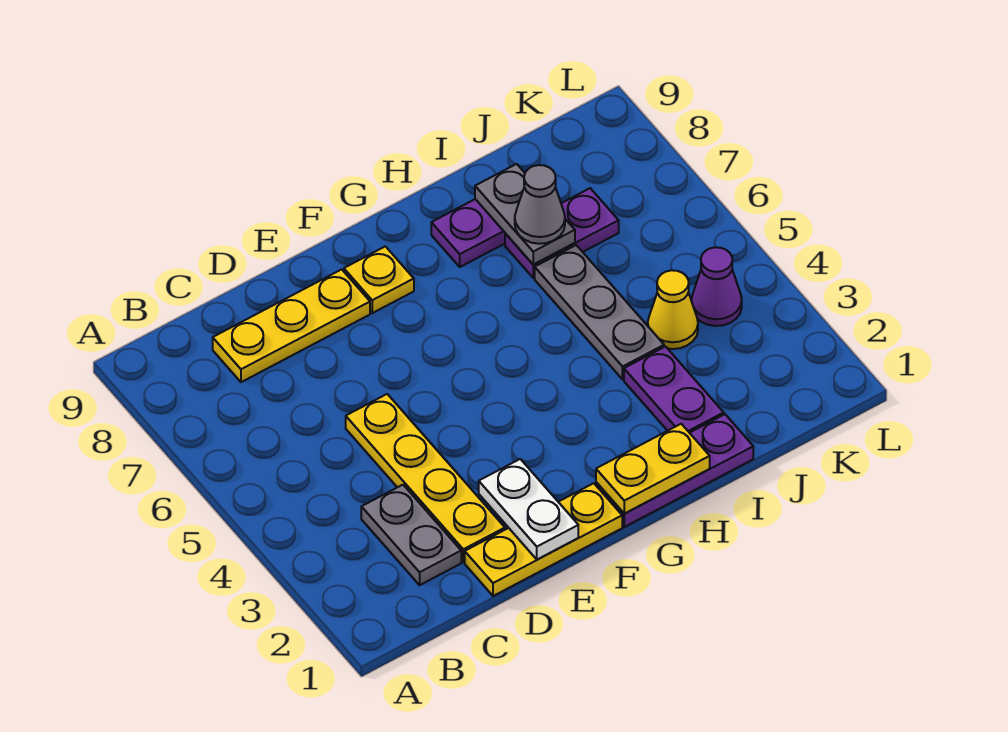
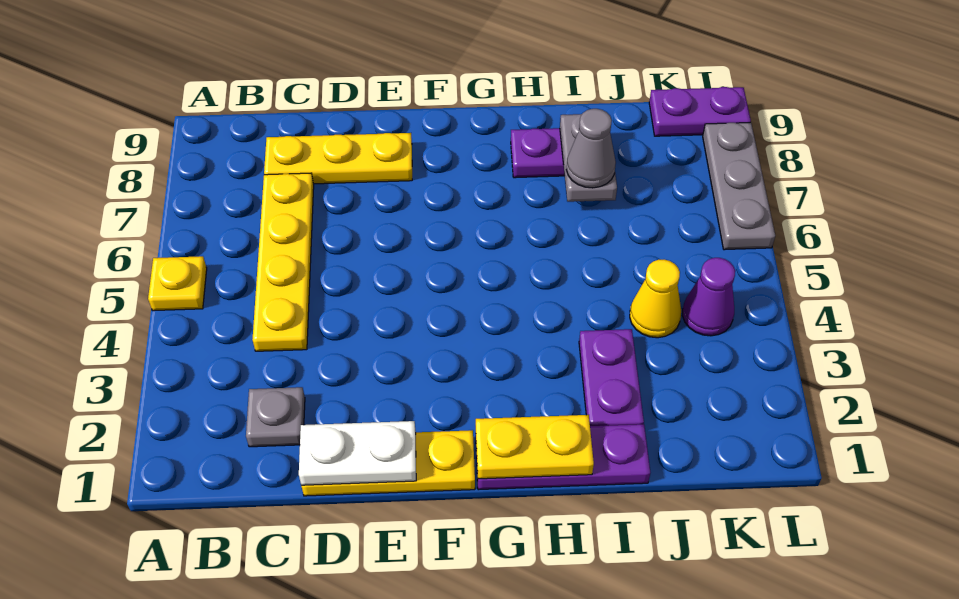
grey plate C2:C3 level 1 -> grey plate C2 level 1
yellow plate D2:D5 level 1 -> yellow plate C4:C7 level 1
white plate E1:E2 level 2 -> white plate D1:E1 level 2
yellow plate F8 level 1 -> yellow plate A5 level 1
grey plate I4:I6 level 1 -> grey plate L6:L8 level 1
purple plate I7:J7 level 1 -> purple plate K9:L9 level 1

